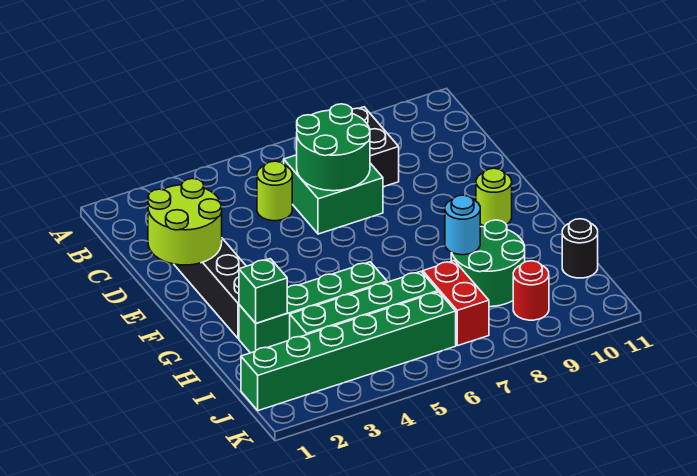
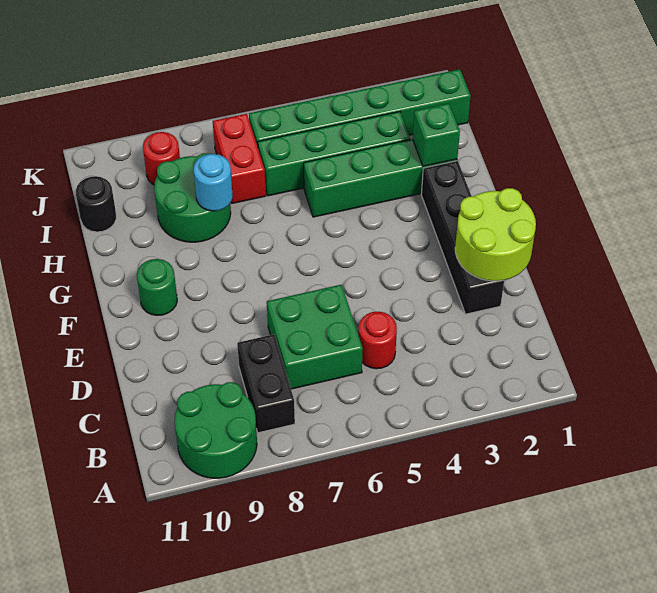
lime round brick C5 level 1 -> red round brick C5 level 1
green round brick C6:D7 level 2 -> green round brick A9:B10 level 1
lime round brick F10 level 1 -> green round brick F10 level 1

